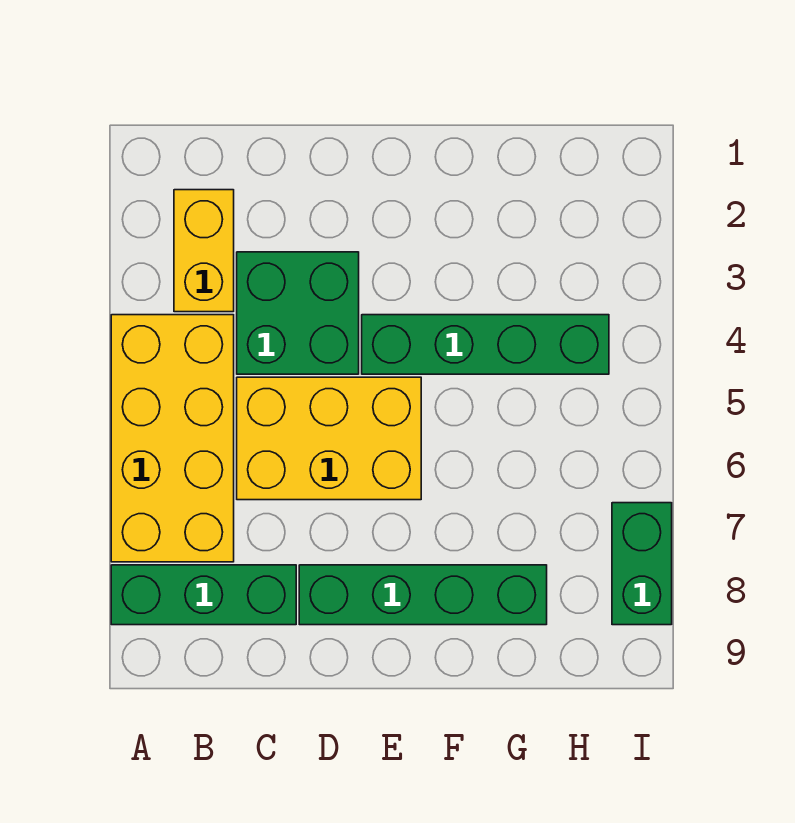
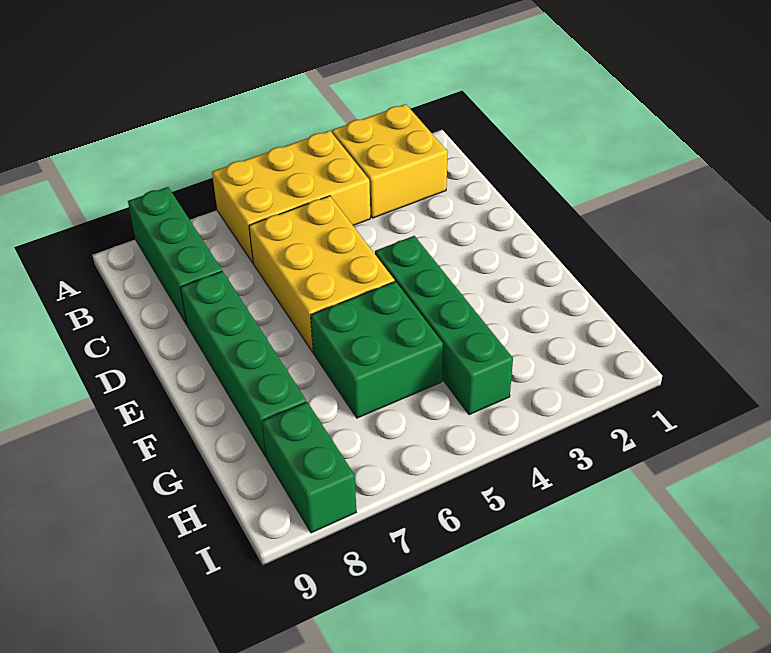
yellow brick A4:B7 level 1 -> yellow brick A4:B6 level 1
yellow brick B2:B3 level 1 -> yellow brick A2:B3 level 1
green brick C3:D4 level 1 -> green brick F5:G6 level 1
green brick I7:I8 level 1 -> green brick H8:I8 level 1

